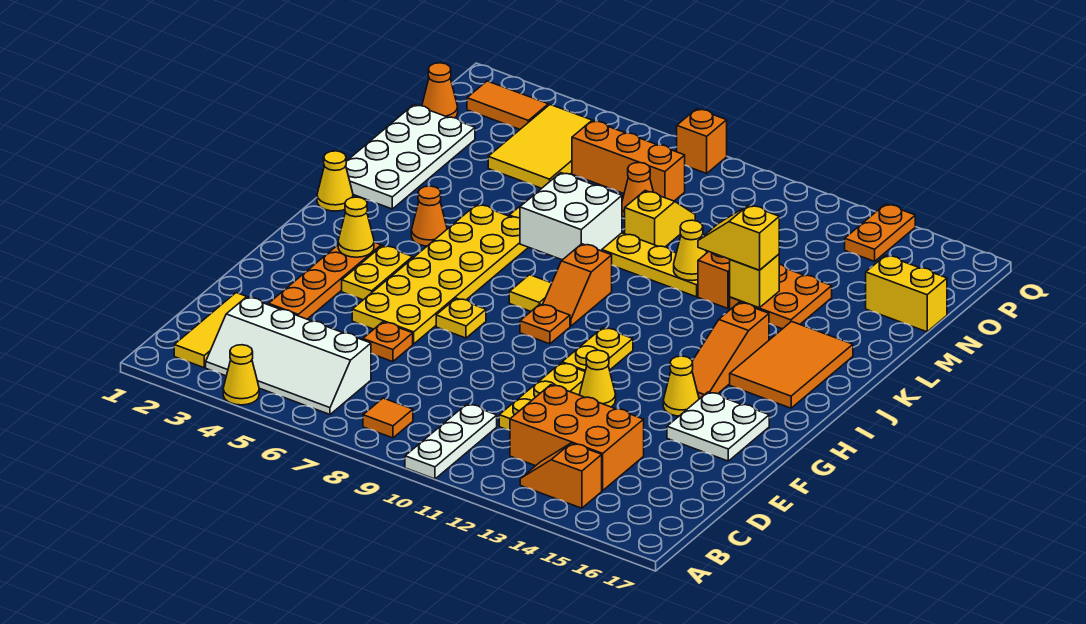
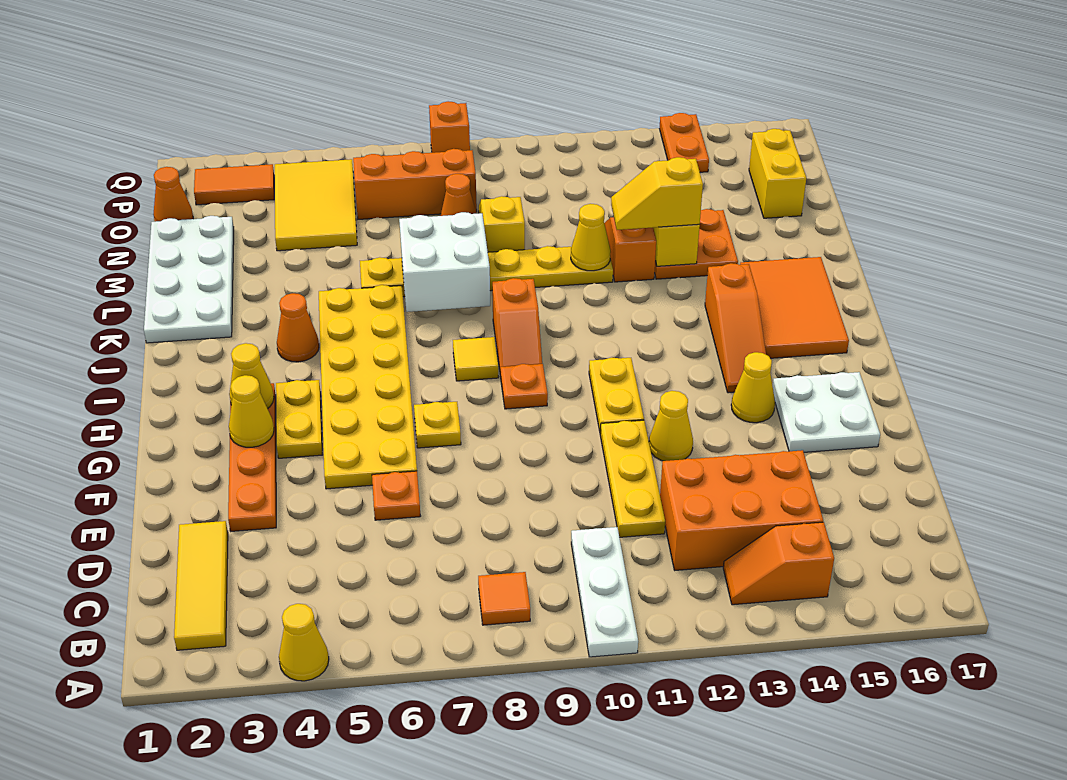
white slope B3:C6 level 1 top C -> none
yellow cone J1 level 1 -> yellow cone G3 level 2
yellow brick N16:N17 level 1 -> yellow brick N16:O16 level 1

